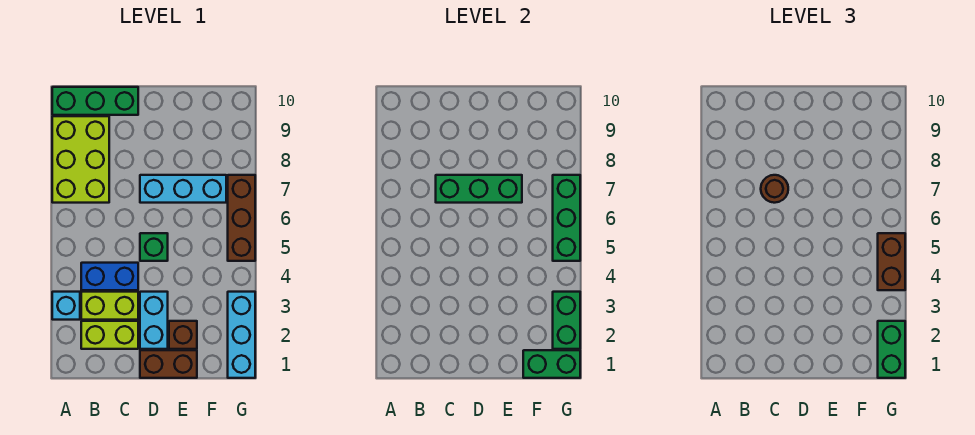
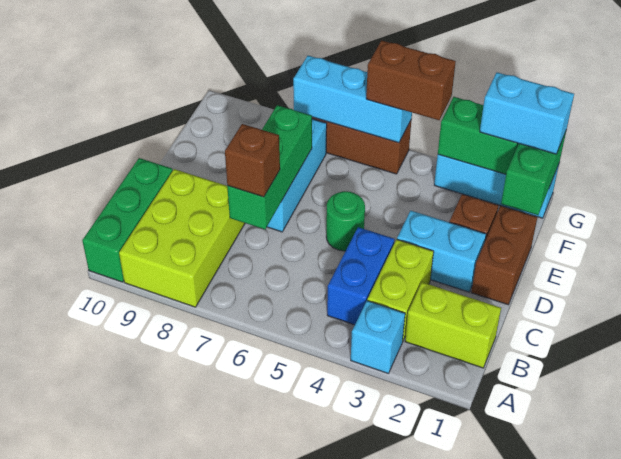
lime brick A7:B9 level 1 -> lime brick A8:C9 level 1
lime brick B2:C2 level 1 -> lime brick B1:B2 level 1
brown round brick C7 level 3 -> brown brick C7 level 3
green brick D5 level 1 -> green round brick D5 level 1
green brick G1:G2 level 3 -> cyan brick G1:G2 level 3
green brick G5:G7 level 2 -> cyan brick G5:G7 level 2

